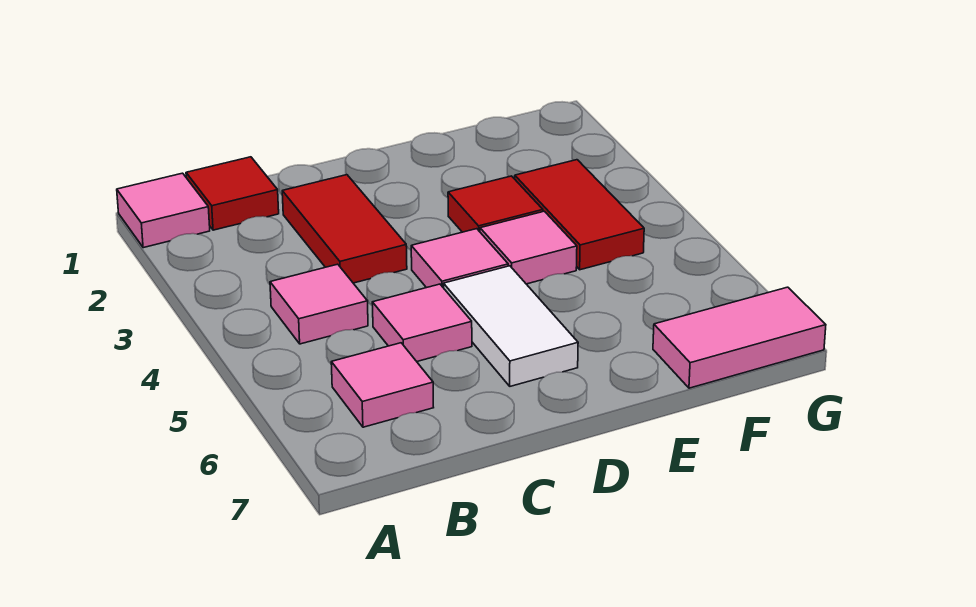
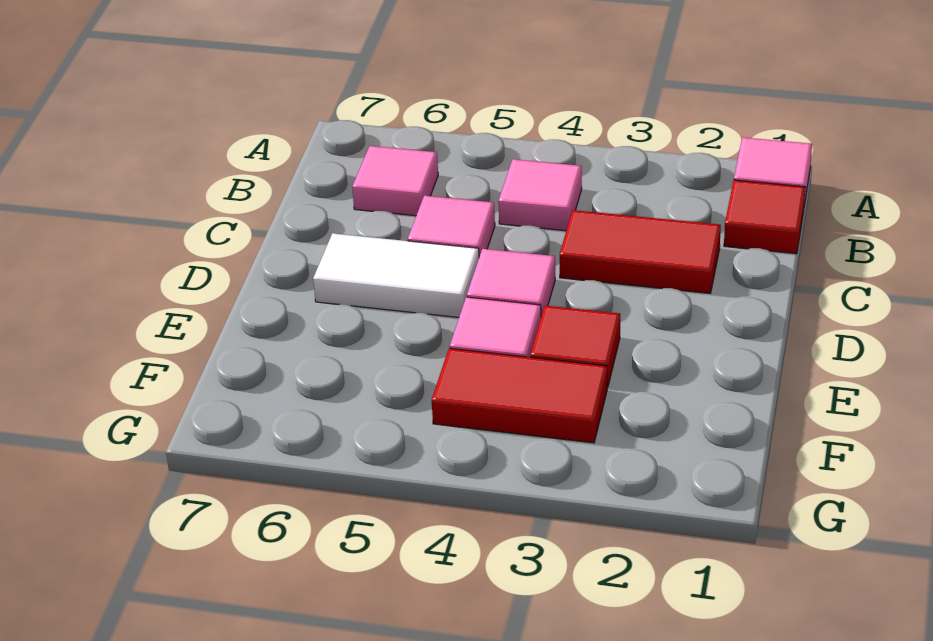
pink tile F7:G7 level 1 -> none

